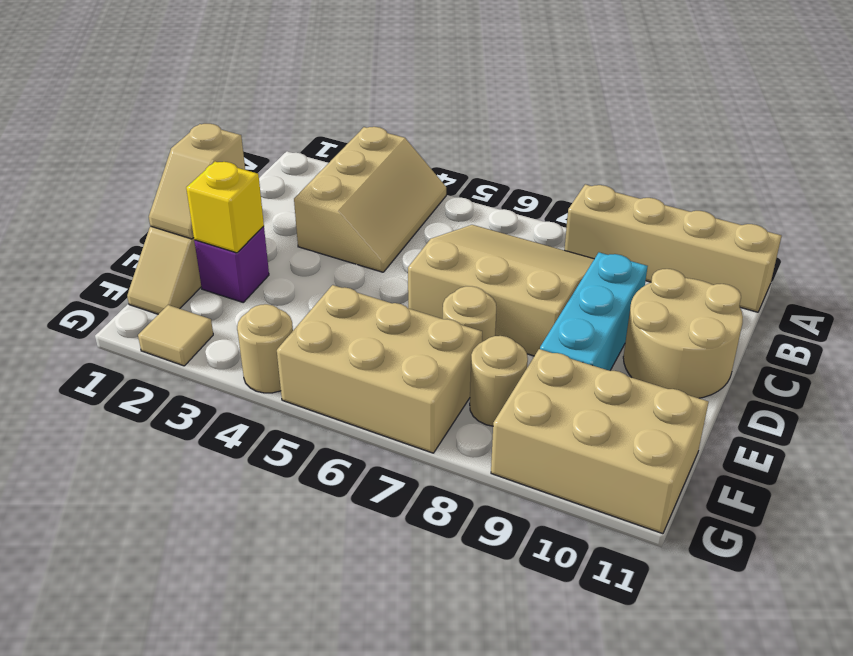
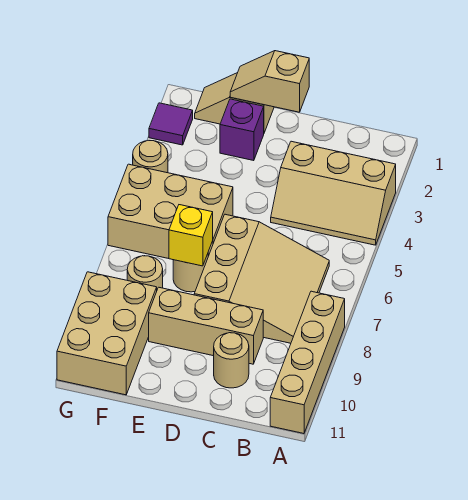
cyan brick C9:E9 level 1 -> tan brick C9:E9 level 1
tan round brick C10:D11 level 1 -> tan round brick C10 level 1
yellow brick E2 level 2 -> yellow brick E7 level 2
tan brick F5:G7 level 1 -> tan brick E5:G6 level 1
tan tile G2 level 1 -> purple tile G2 level 1

